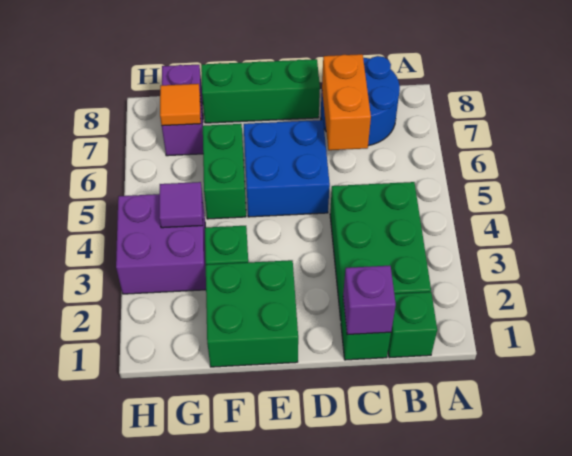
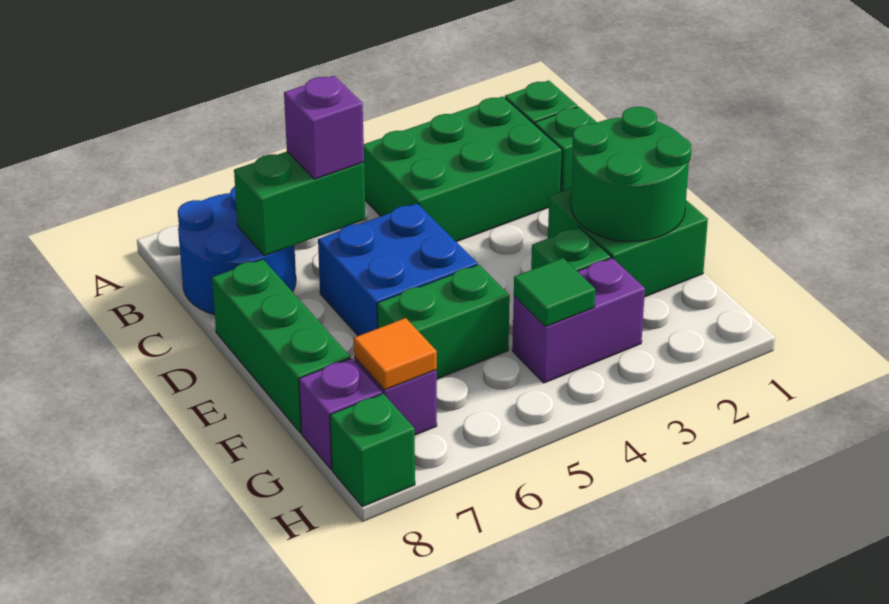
purple brick C1 level 2 -> purple brick C6 level 3
orange brick C6:C7 level 2 -> green brick C6:C7 level 2
none -> green round brick E1:F2 level 2
purple brick G3:H4 level 1 -> purple brick G3:G4 level 1
purple tile G4 level 2 -> green tile G4 level 2
none -> green brick H8 level 1

